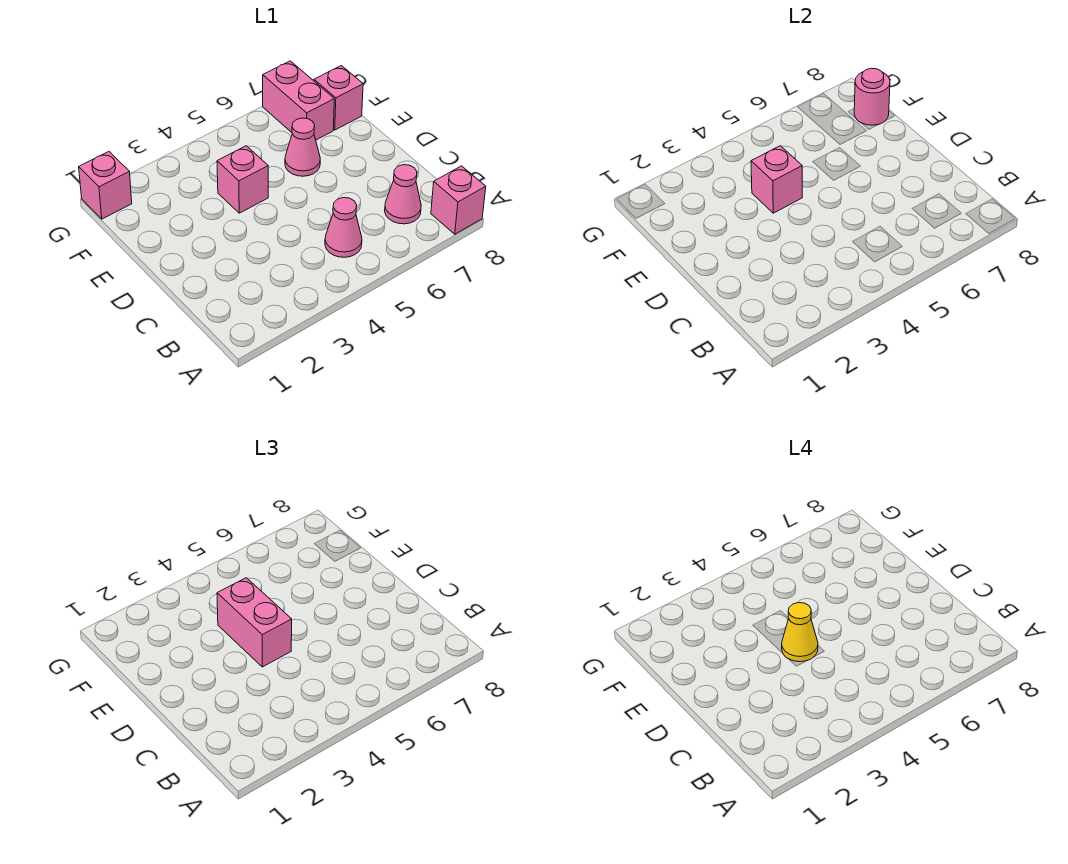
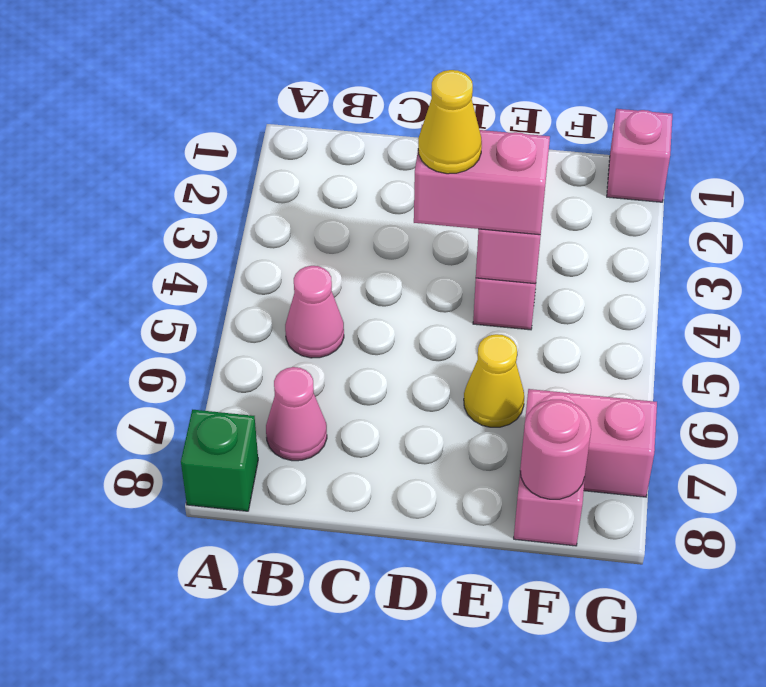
pink brick A8 level 1 -> green brick A8 level 1
pink cone E6 level 1 -> yellow cone E6 level 1

